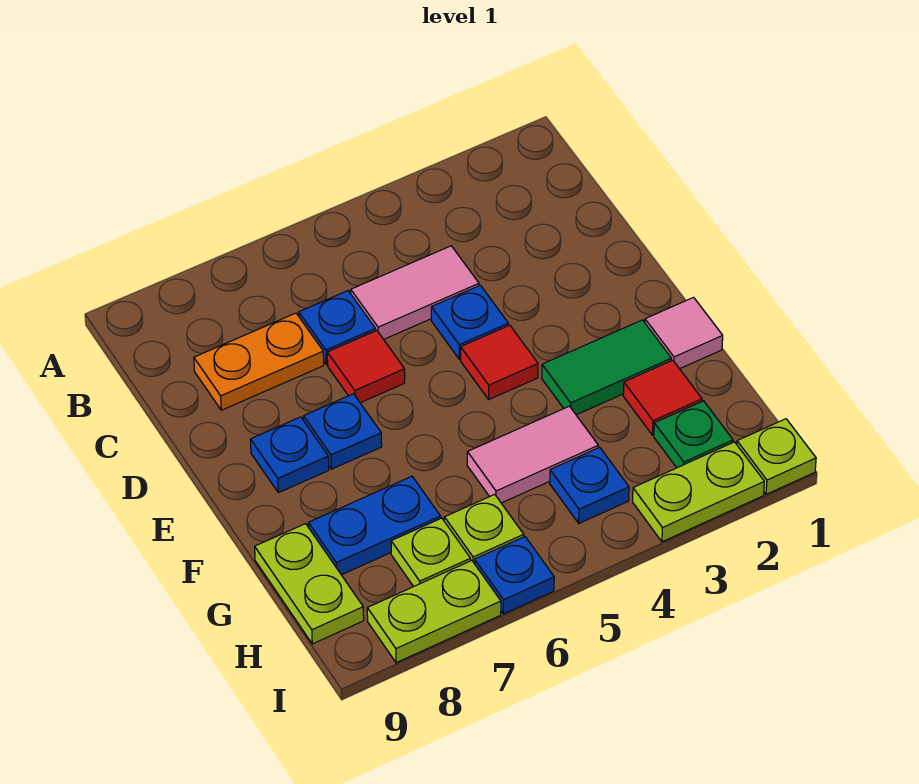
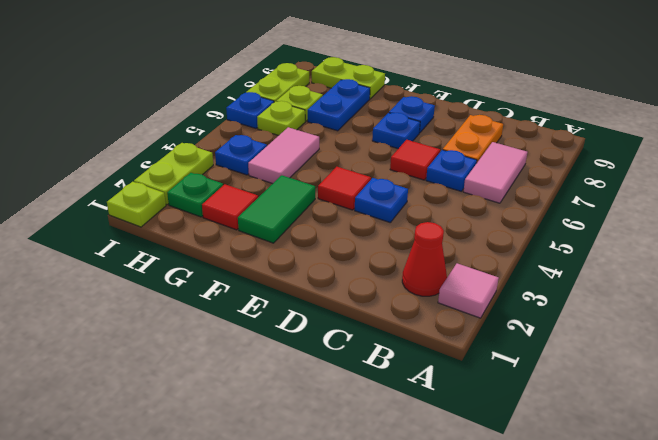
none -> red cone B2 level 1
pink tile C4:C5 level 1 -> pink tile B6:B7 level 1
pink tile F1 level 1 -> pink tile A2 level 1

